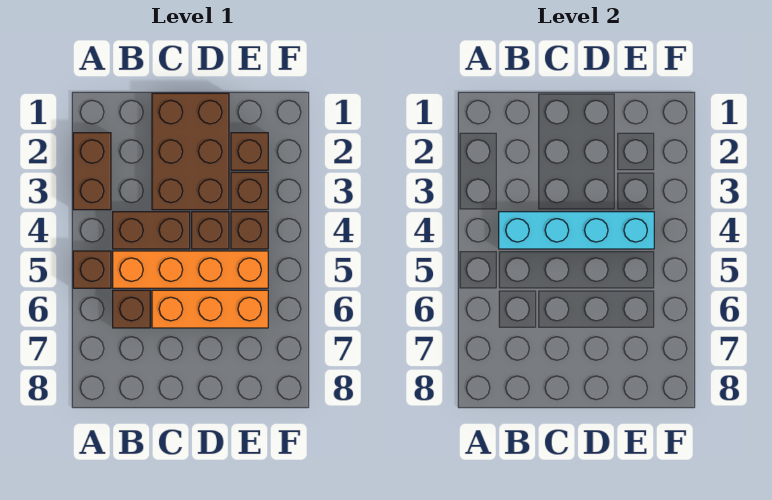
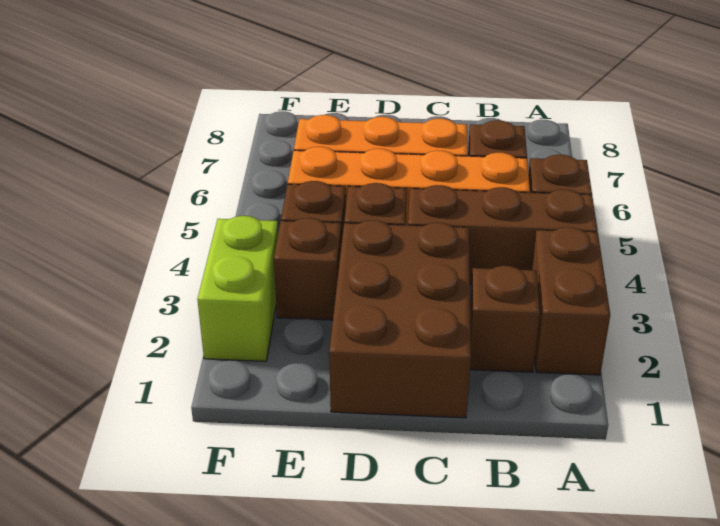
brown brick B4:C4 level 1 -> brown brick A4:C4 level 1
cyan brick B4:E4 level 2 -> none
brown brick E2 level 1 -> brown brick B2 level 1
none -> lime brick F2:F3 level 1

